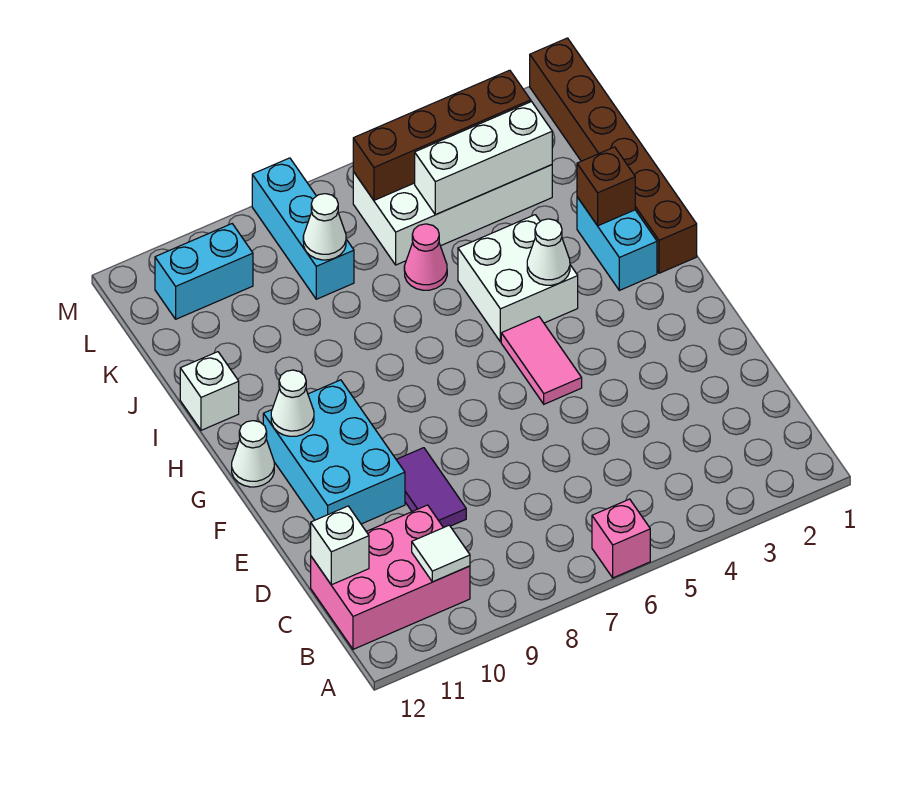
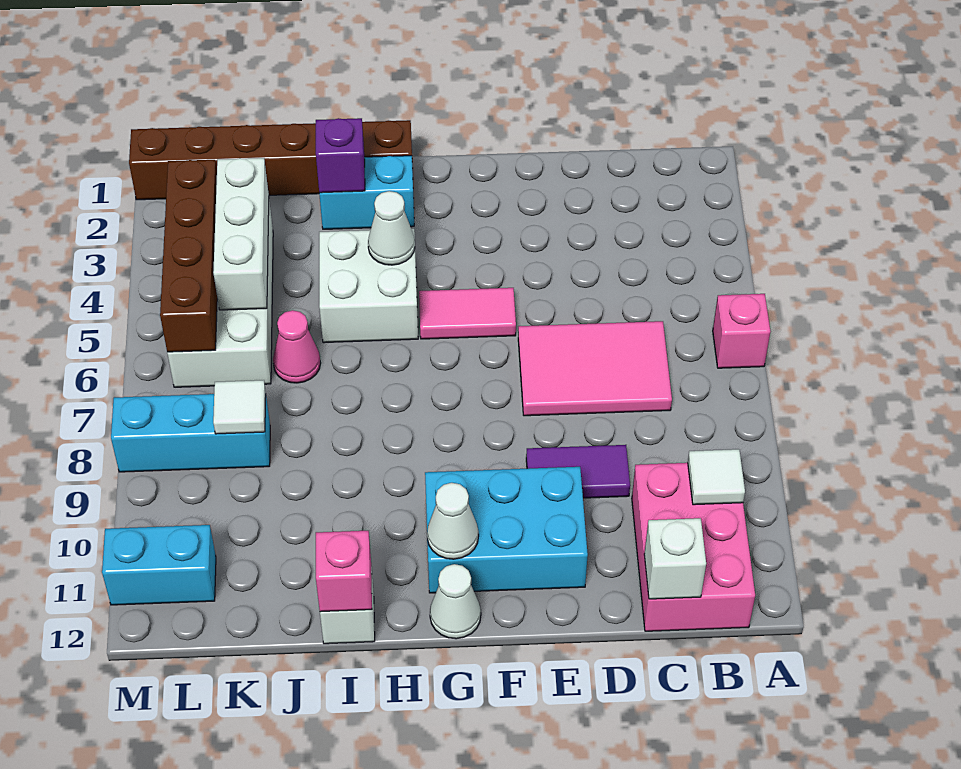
none -> pink tile C6:E7 level 1
brown brick I2 level 2 -> purple brick I2 level 2
none -> pink brick I12 level 2
white cone K8 level 2 -> white tile K8 level 2
cyan brick L10:L11 level 1 -> cyan brick L11:M11 level 1

